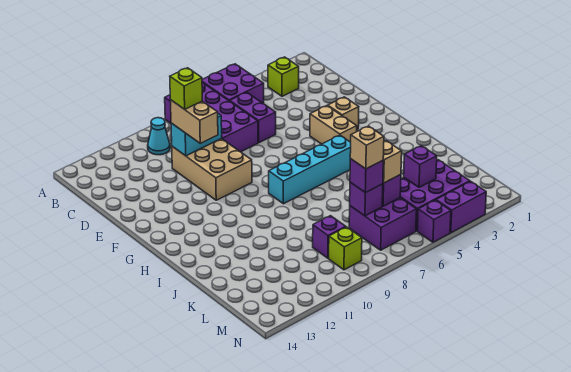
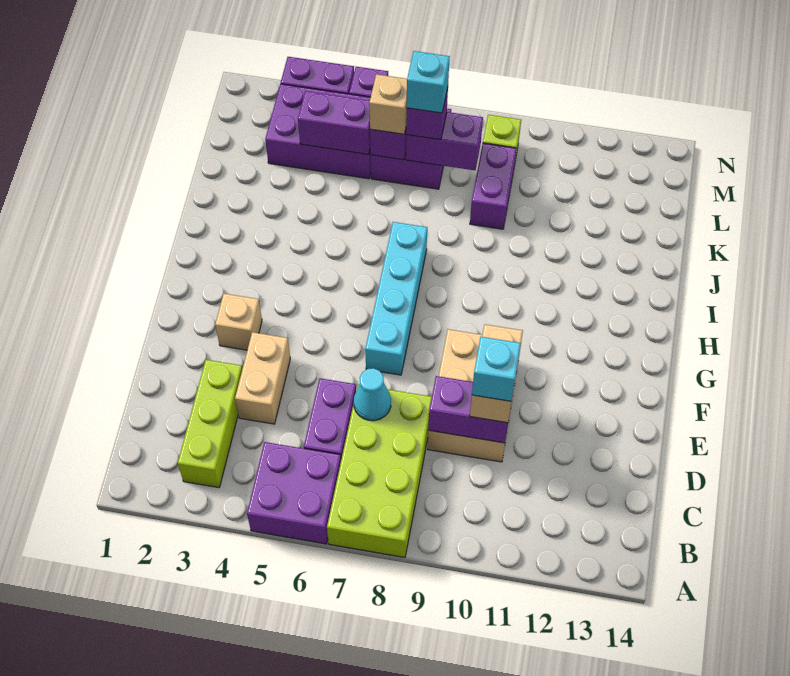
purple brick A7:D8 level 1 -> lime brick A7:D8 level 1
lime brick B3 level 1 -> lime brick B3:D3 level 1
cyan cone B10 level 1 -> cyan cone D7 level 2
cyan brick D9:D10 level 2 -> purple brick D9:D10 level 2
lime brick D10 level 4 -> cyan brick D10 level 4
tan brick F4:G4 level 1 -> tan brick D4:E4 level 1
cyan brick H5:H8 level 1 -> cyan brick F7:I7 level 1
purple brick L4 level 2 -> purple brick L4:L5 level 2
purple brick L7 level 2 -> purple brick L7:L8 level 2
tan brick L7 level 4 -> cyan brick L7 level 4
purple brick L9 level 1 -> purple brick K9:L9 level 1

